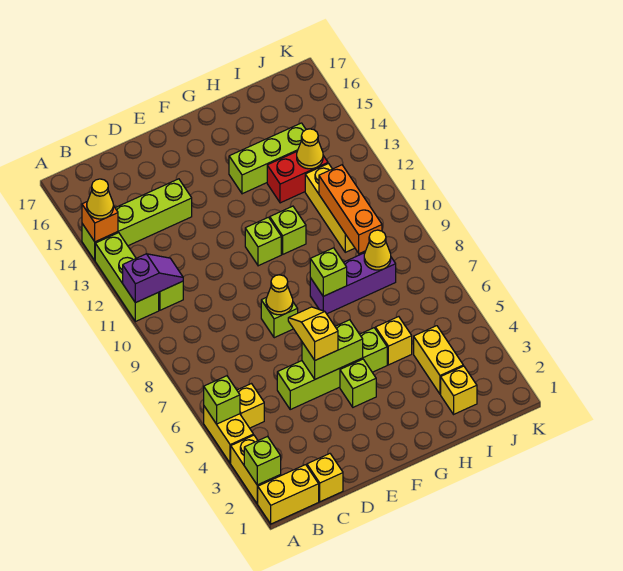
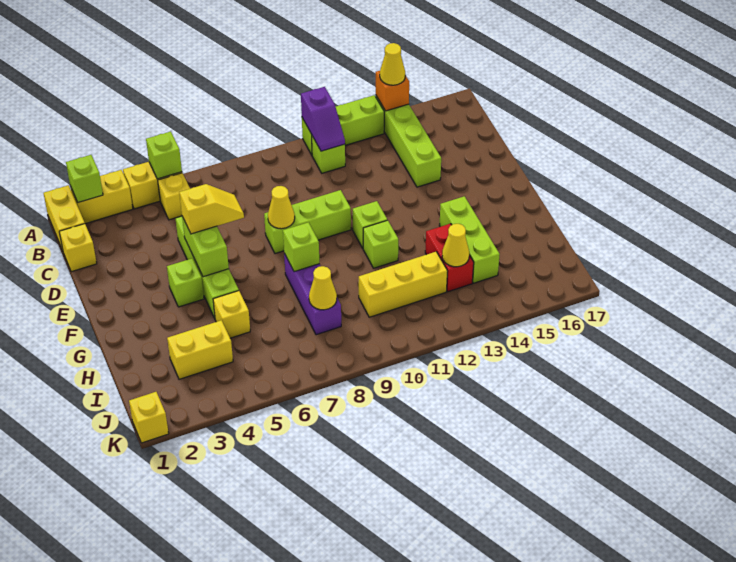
lime brick E8 level 1 -> lime brick E8:E10 level 1
yellow brick I2 level 1 -> yellow brick K1 level 1
orange brick I9:I11 level 2 -> none

